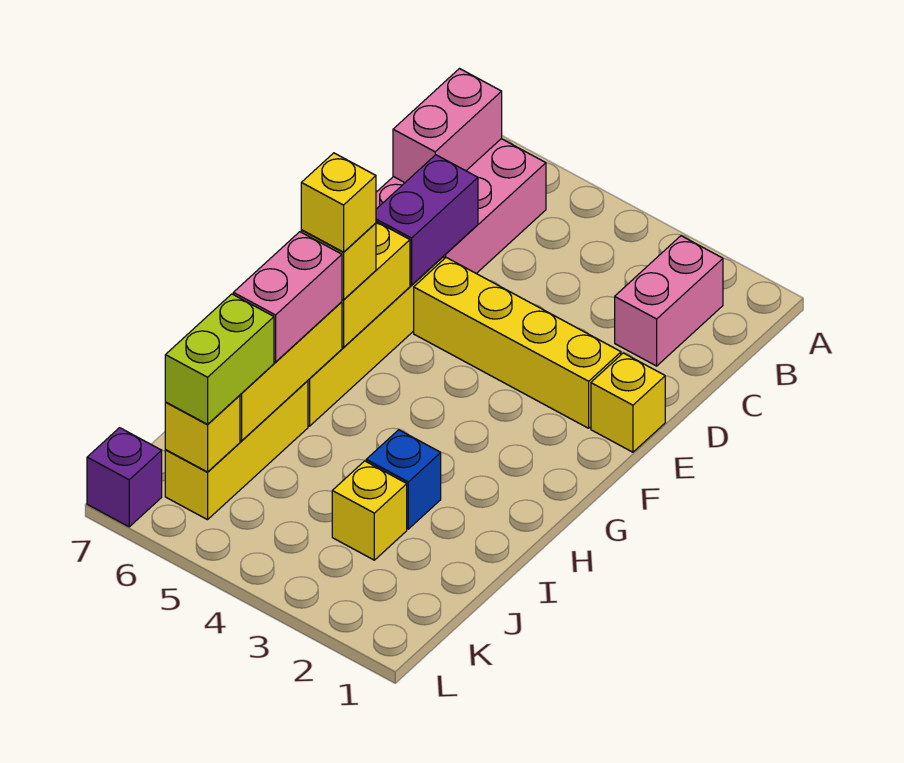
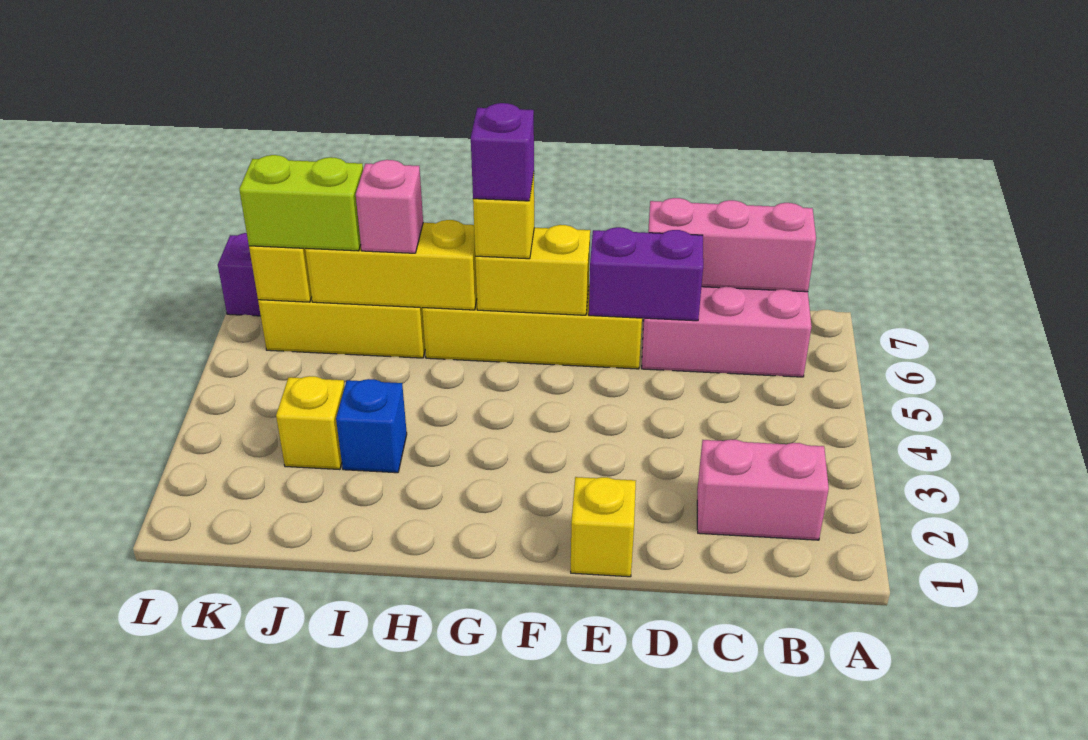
pink brick B7:C7 level 2 -> pink brick B7:D7 level 2
yellow brick E2:E5 level 1 -> none
yellow brick G6 level 4 -> purple brick G6 level 4
pink brick H6:I6 level 3 -> pink brick I6 level 3

